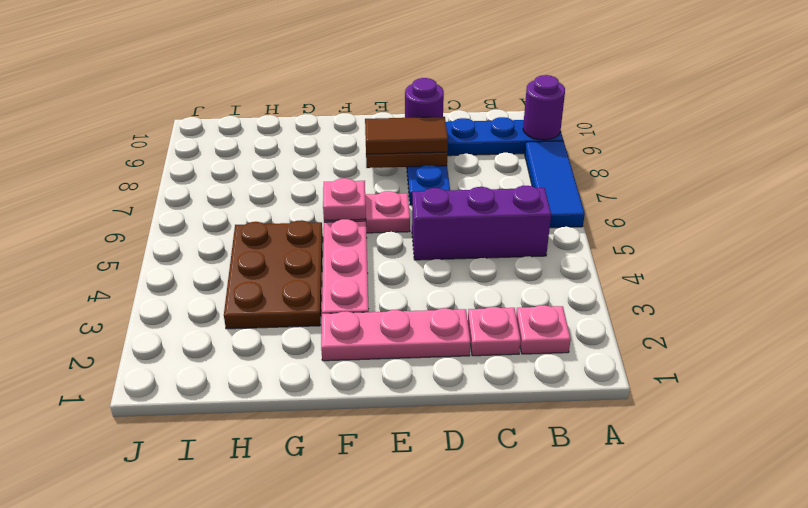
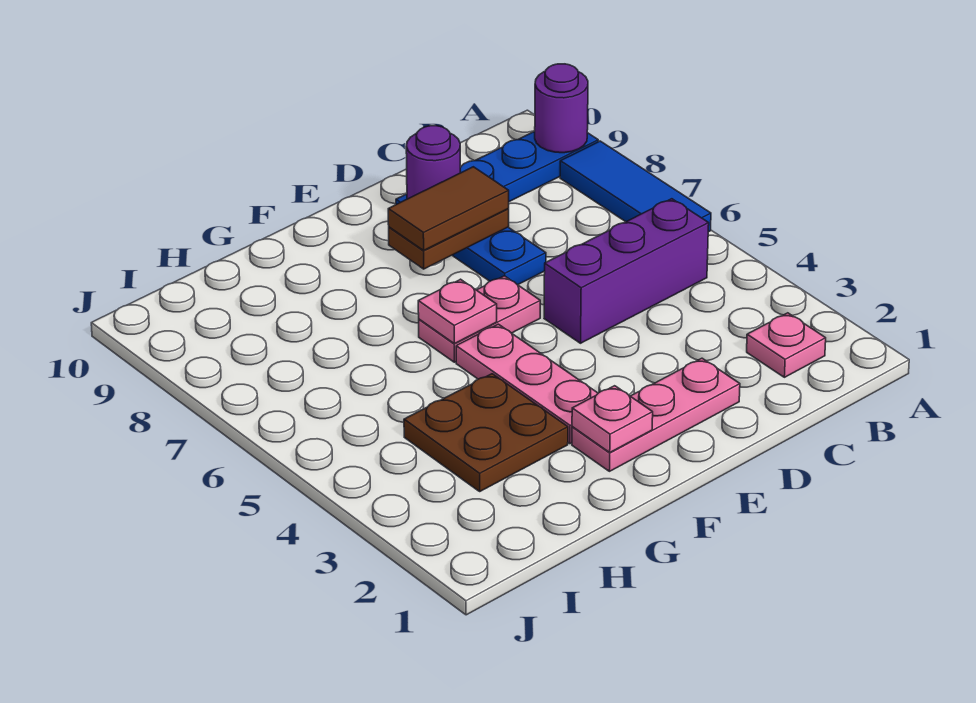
pink plate C2 level 1 -> pink plate F2 level 2
brown plate G3:H5 level 1 -> brown plate G3:H4 level 1

